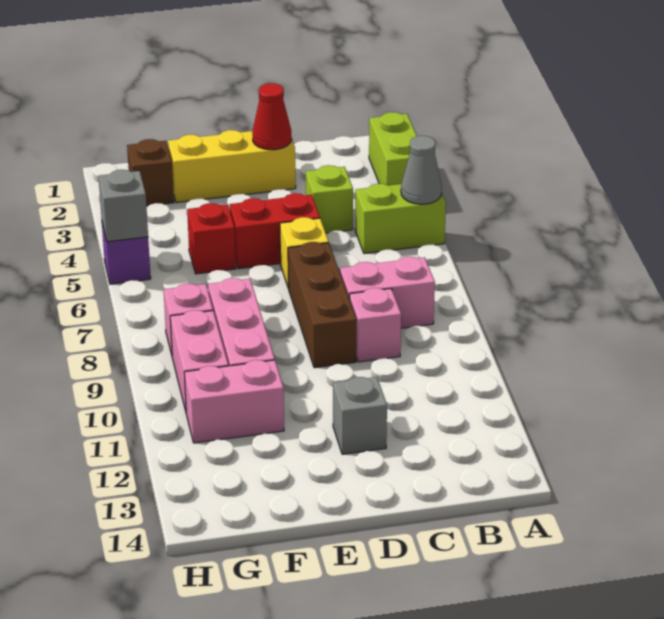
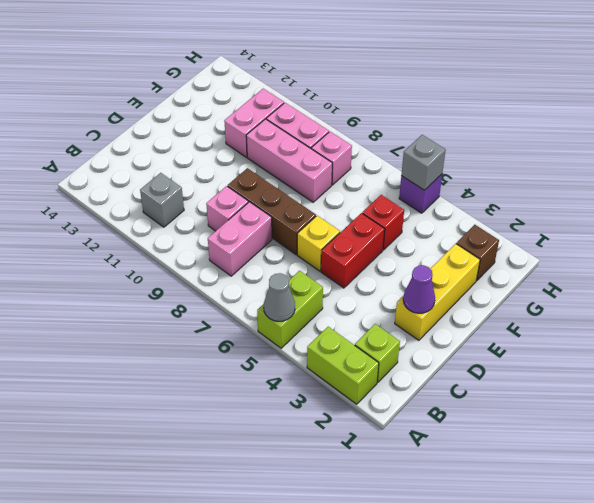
lime brick C4 level 1 -> lime brick B2 level 1
red cone D2 level 2 -> purple cone D2 level 2
grey brick D12 level 1 -> grey brick B11 level 1

